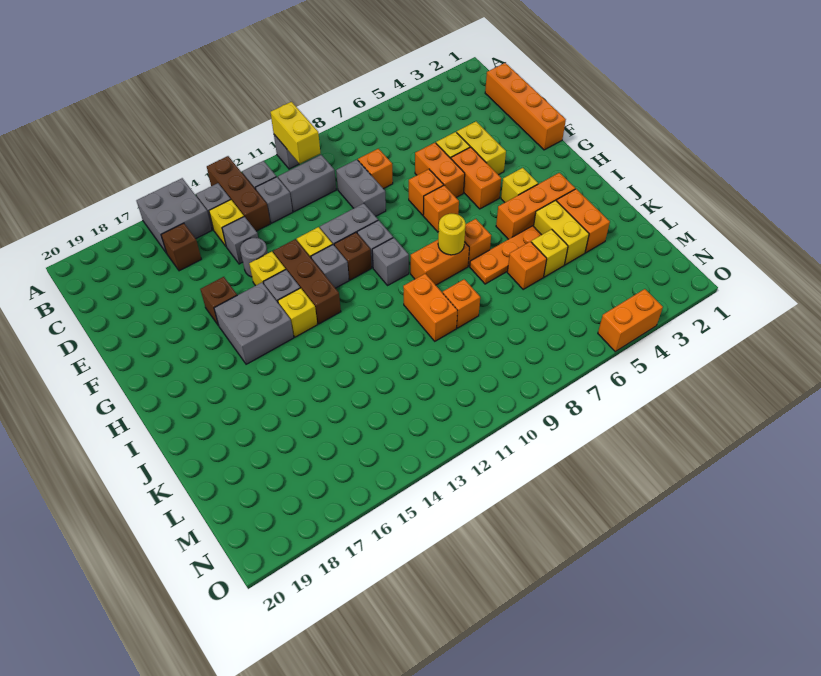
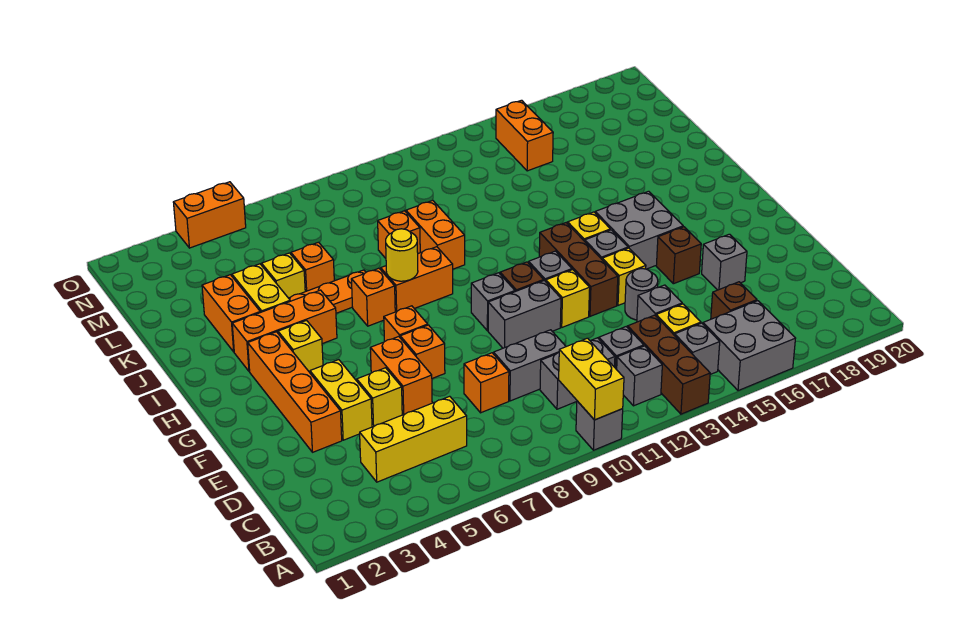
orange brick C1:F1 level 1 -> orange brick E3:H3 level 1
none -> yellow brick C4:C6 level 1
grey brick D9:E9 level 1 -> grey brick D9:D10 level 1
orange brick F5:G5 level 1 -> orange brick M15:N15 level 1
grey brick H10 level 1 -> grey brick E17 level 1

